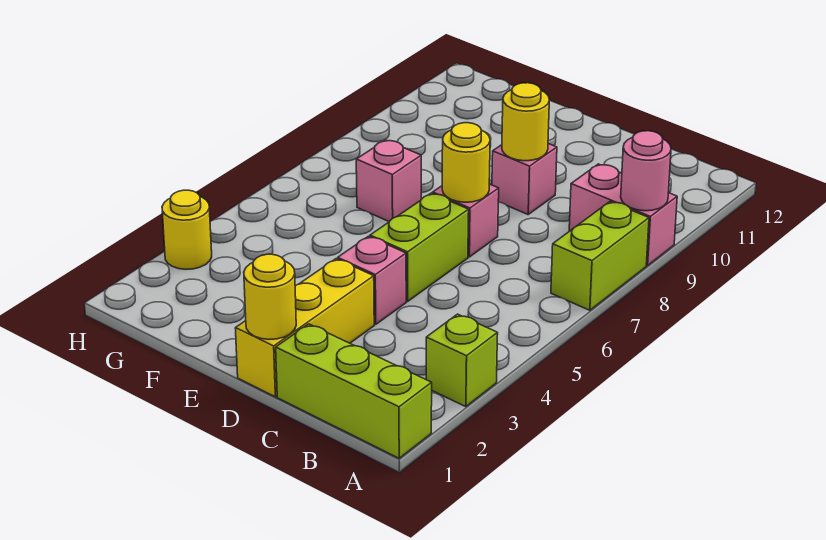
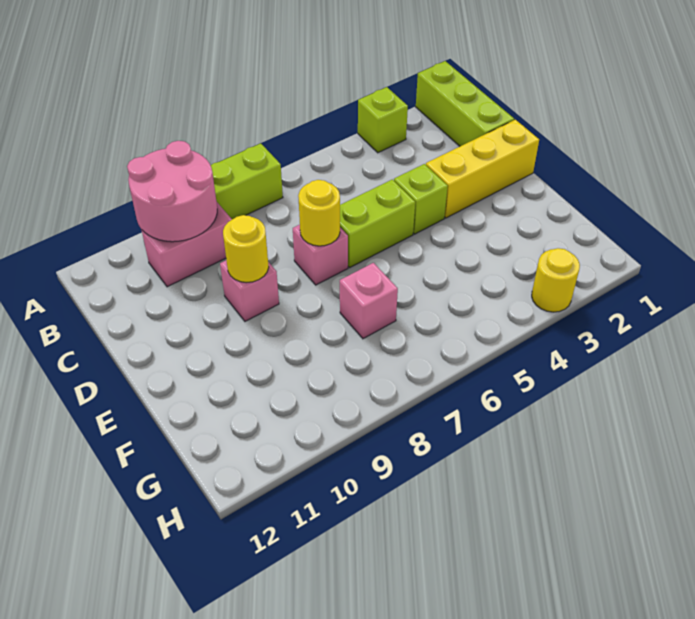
pink brick A9:B9 level 1 -> pink brick B9:B10 level 1
pink round brick A9 level 2 -> pink round brick A9:B10 level 2
yellow round brick D1 level 2 -> none
pink brick D4 level 1 -> lime brick D4 level 1

